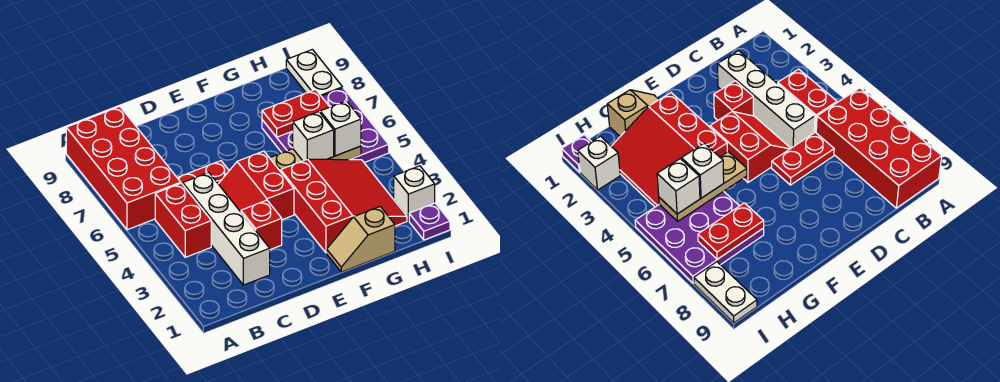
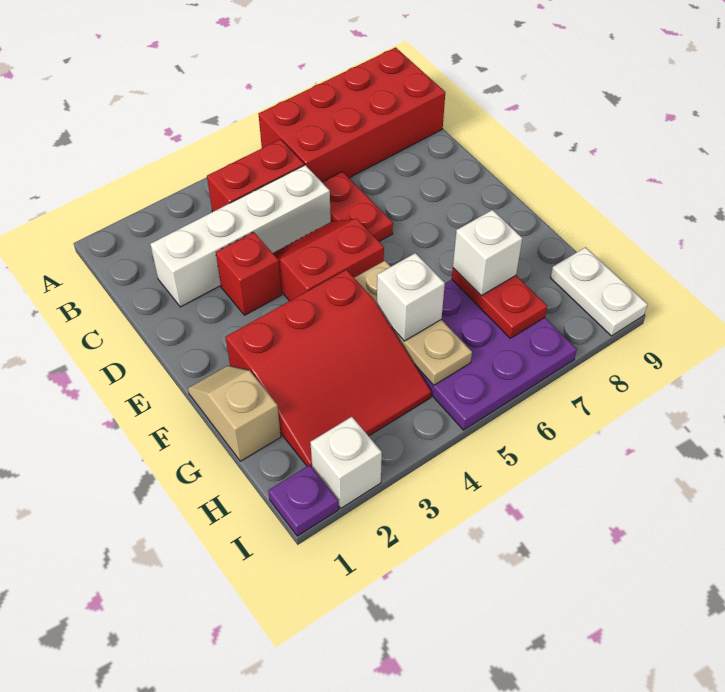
white brick H5 level 3 -> white brick G7 level 3
white plate I8:I9 level 1 -> white plate H9:I9 level 1

